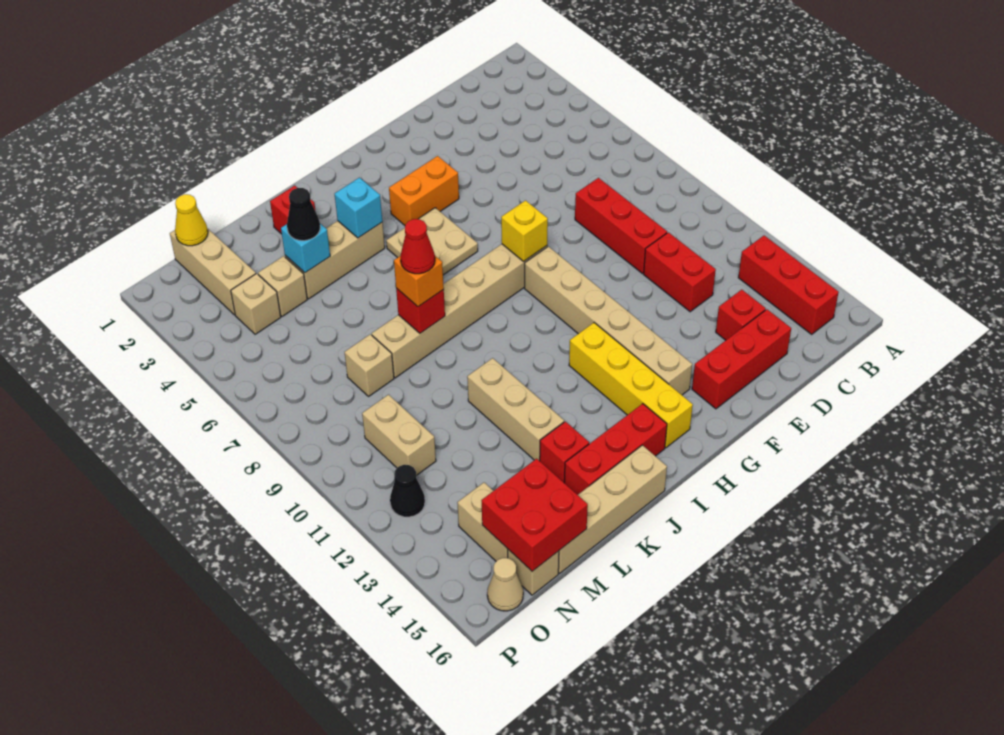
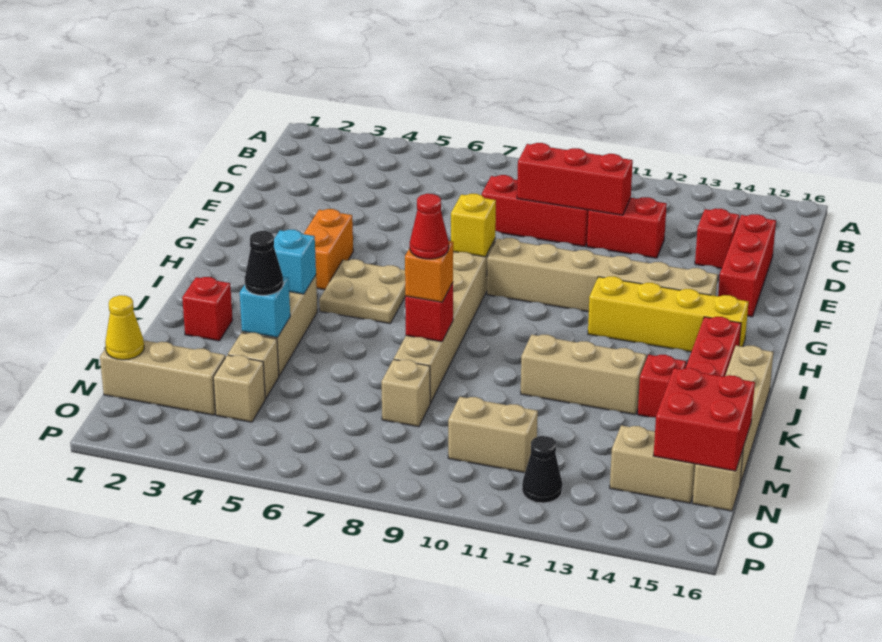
red brick B13:B15 level 1 -> red brick D9:D11 level 2
tan cone O16 level 1 -> none

